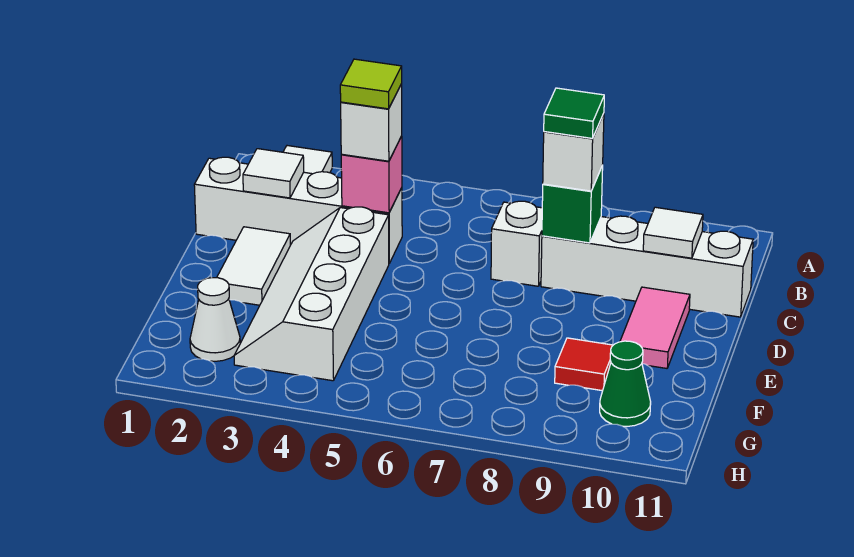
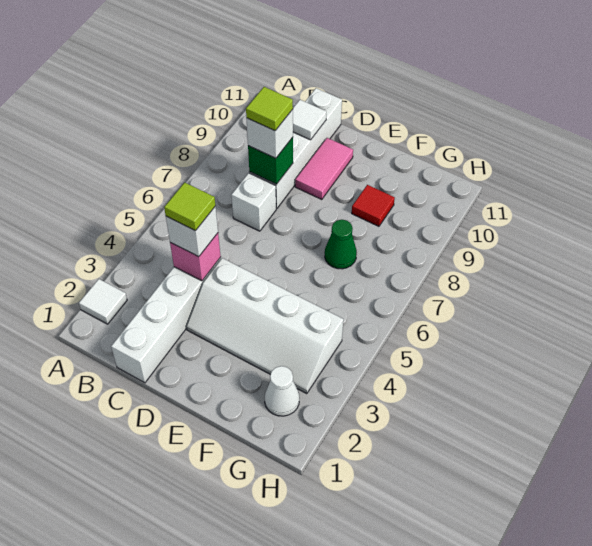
white tile C2 level 2 -> none
green tile C8 level 4 -> lime tile C8 level 4
white tile D2:E2 level 1 -> none
pink tile D10:E10 level 1 -> pink tile D9:D10 level 1
green cone G10 level 1 -> green cone F7 level 1

